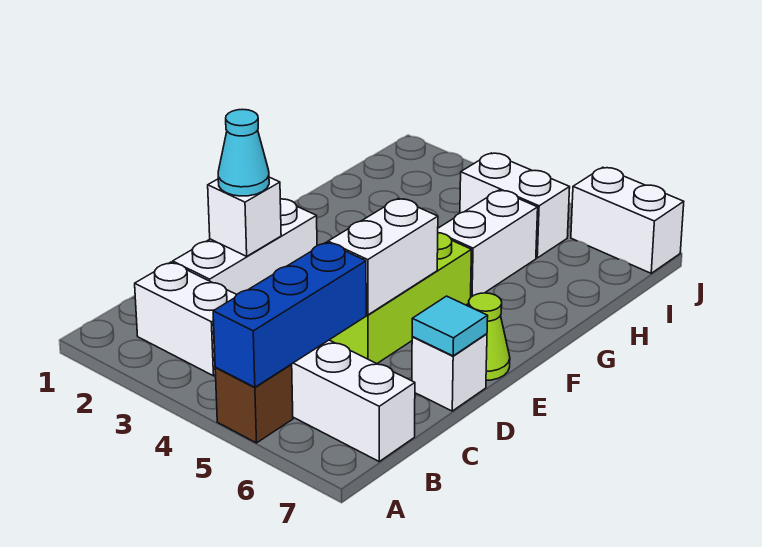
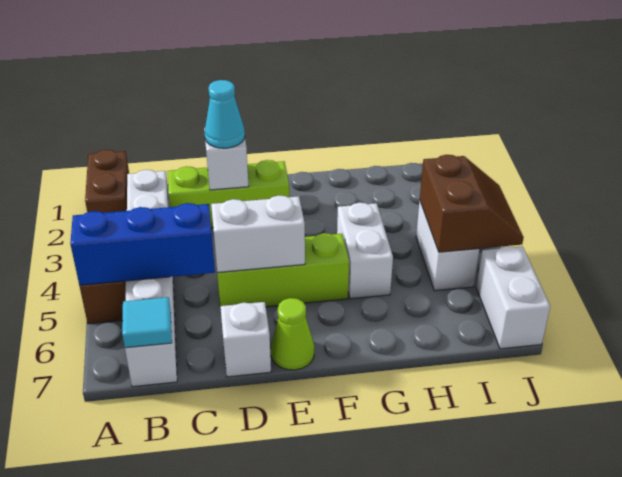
none -> brown brick A1:A2 level 1
white brick C2:E2 level 1 -> lime brick C2:E2 level 1
cyan tile D7 level 2 -> cyan tile B7 level 2
white brick G5:H5 level 1 -> white brick G4:G5 level 1
none -> brown slope I4:J5 level 2 top I

